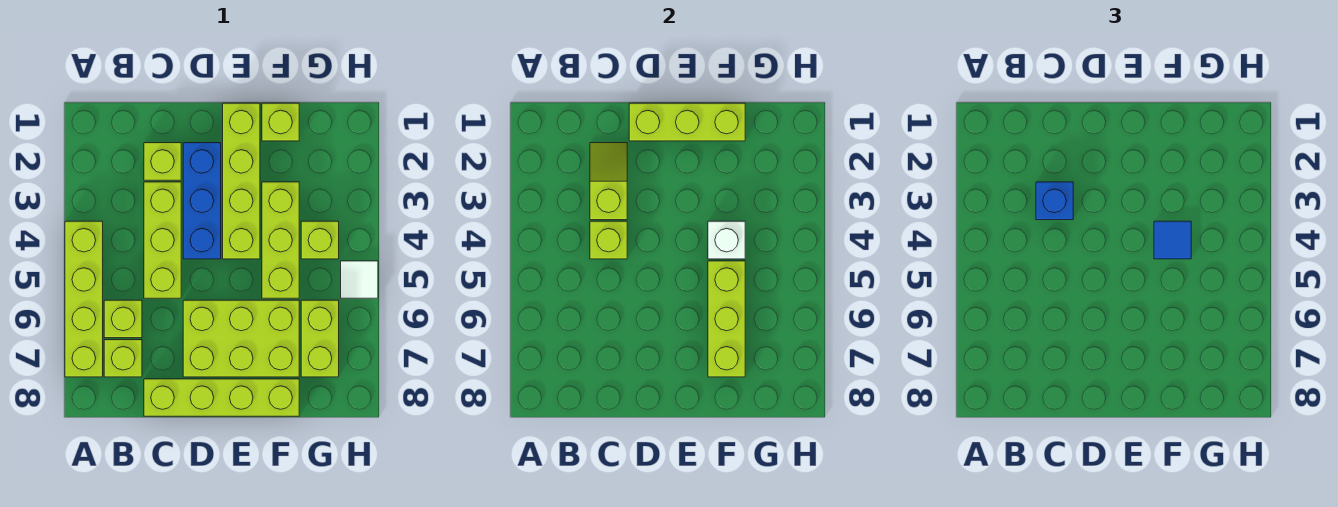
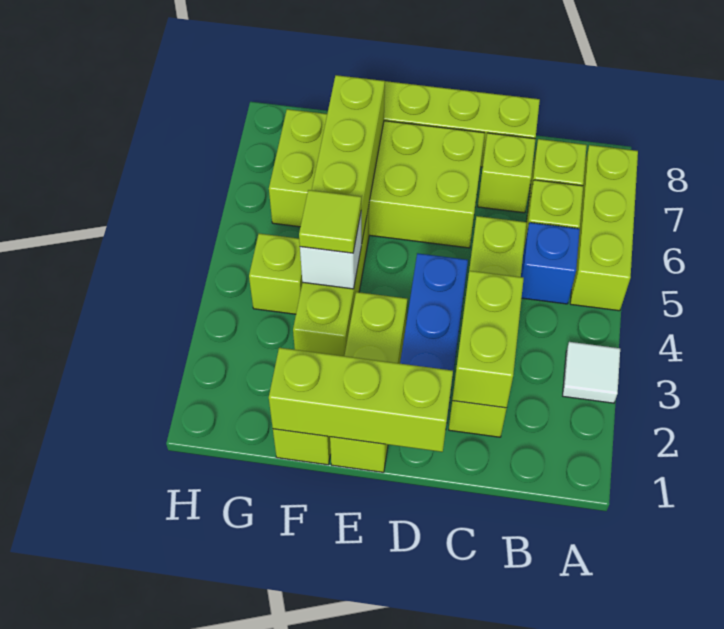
lime brick A4:A7 level 1 -> lime brick A5:A7 level 1
lime slope C2:C3 level 2 top 3 -> lime brick C2:C3 level 2
blue brick C3 level 3 -> blue brick B5 level 1
lime brick C4 level 2 -> lime brick C7 level 1
lime brick E1:E4 level 1 -> lime brick E1:E3 level 1
blue tile F4 level 3 -> lime tile F4 level 3
white tile H5 level 1 -> white tile A3 level 1

